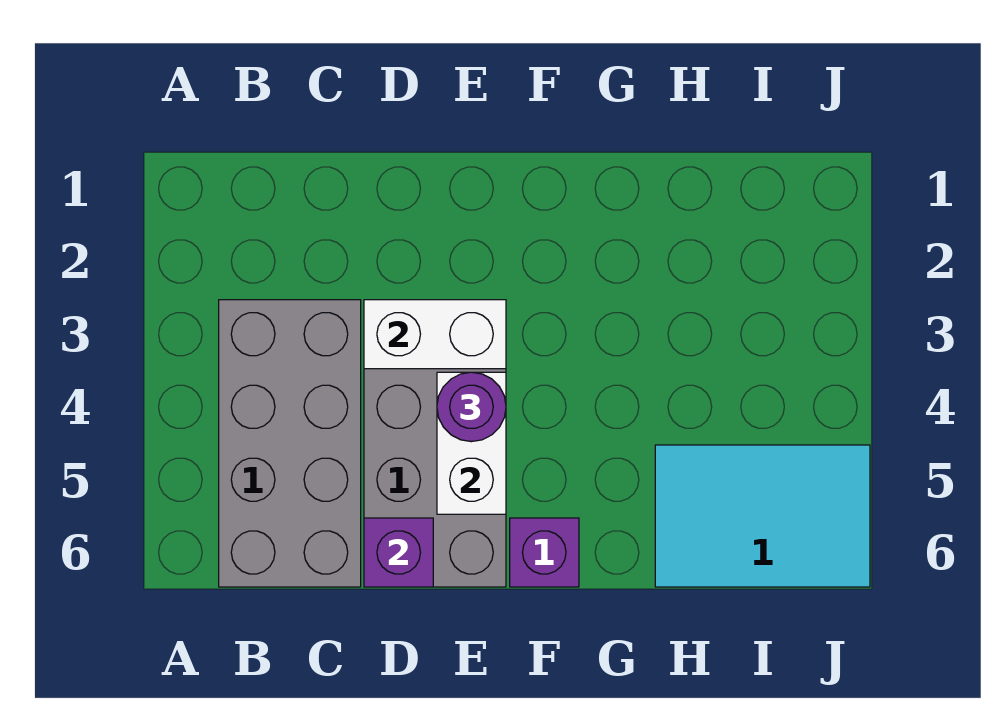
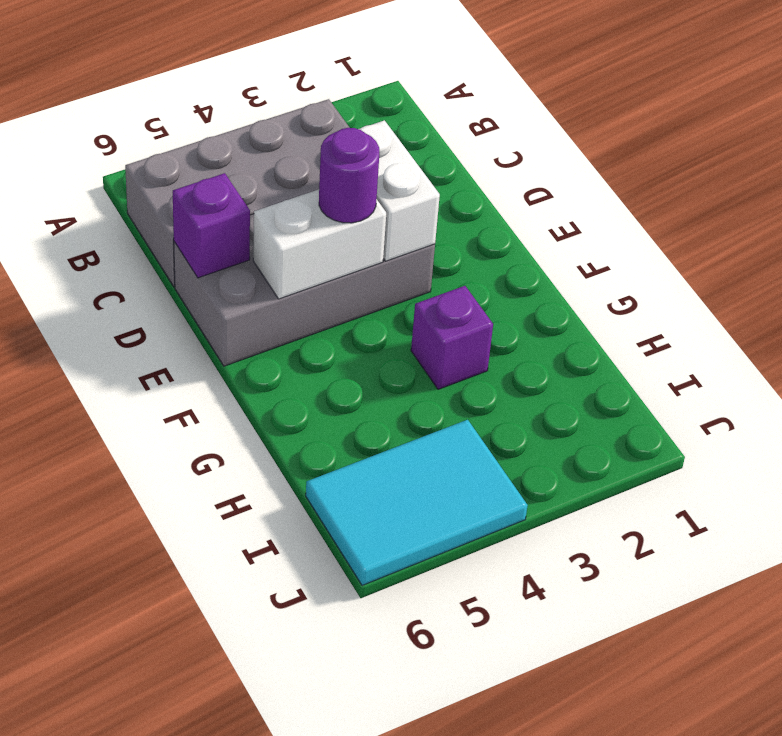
purple brick F6 level 1 -> purple brick G3 level 1
cyan tile H5:J6 level 1 -> cyan tile I4:J6 level 1

